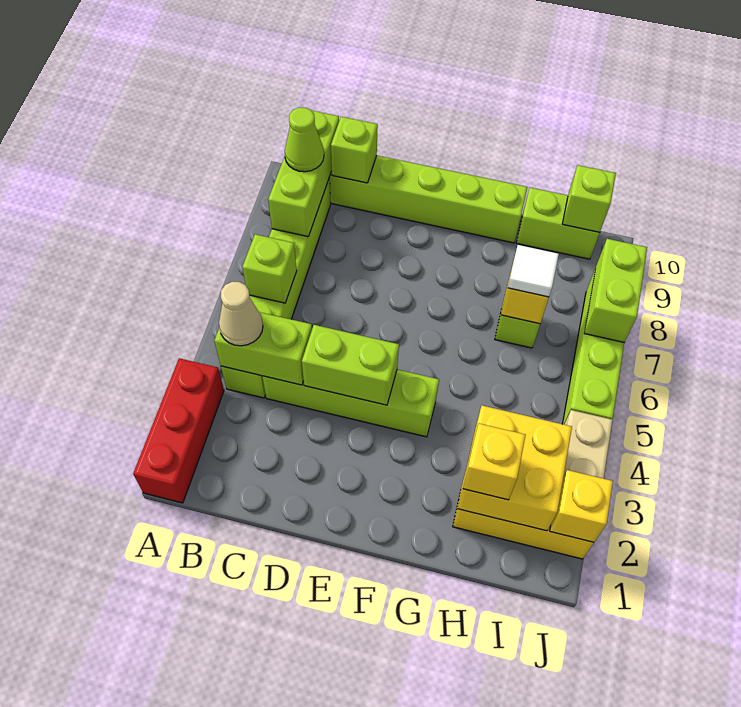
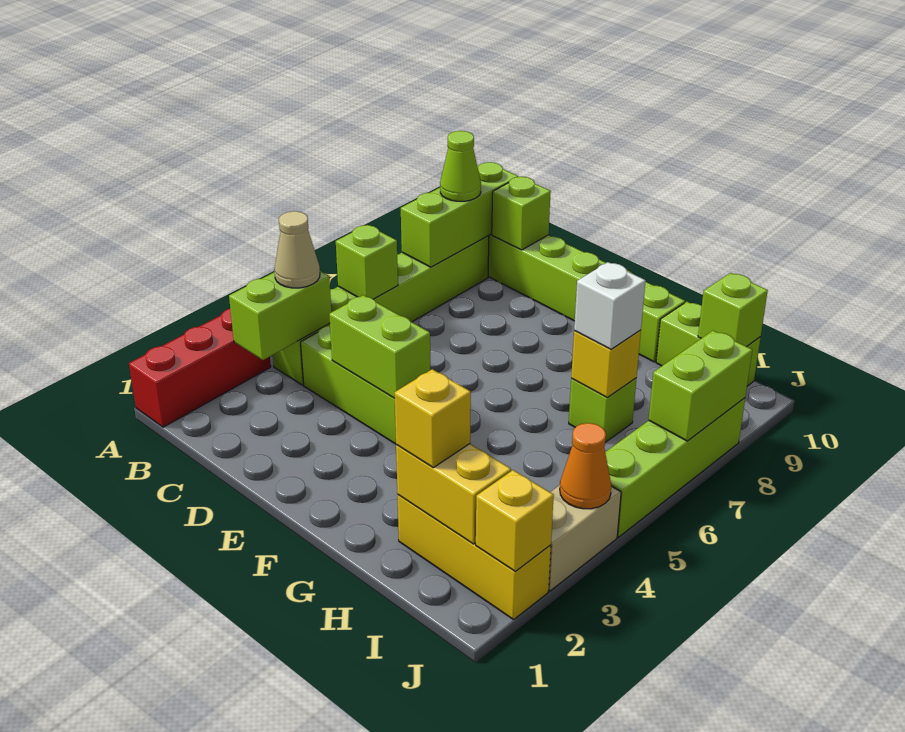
lime brick B4:C4 level 2 -> lime brick B3:B4 level 2
yellow brick H2:I3 level 2 -> yellow brick H2:I2 level 2
white tile H7 level 3 -> white brick H7 level 3
none -> orange cone J4 level 2

